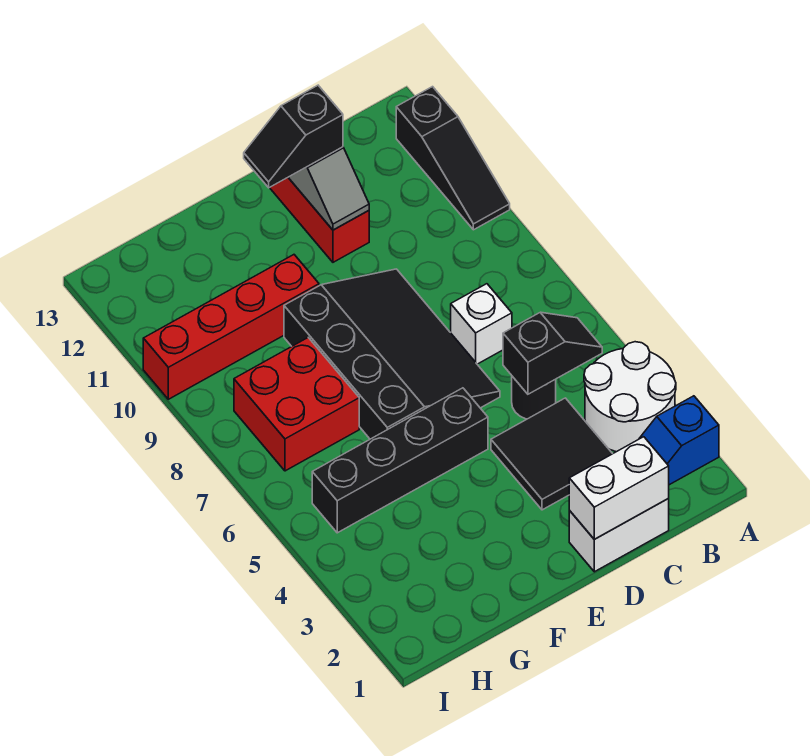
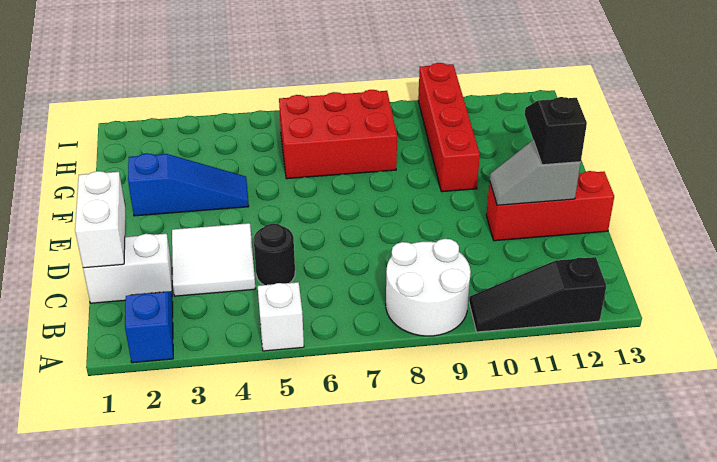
white round brick A3:B4 level 1 -> white round brick A8:B9 level 1
black slope B5:C5 level 2 top C -> none
white brick C1:D1 level 1 -> white brick C1:C2 level 1
black tile C3:D4 level 1 -> white tile C3:D4 level 1
white brick C7 level 1 -> white brick A5 level 1
black slope D6:F9 level 1 top F -> none
black brick E5:H5 level 1 -> none
none -> blue slope F2:F4 level 1 top 2
red brick G7:H8 level 1 -> red brick G6:H8 level 1

